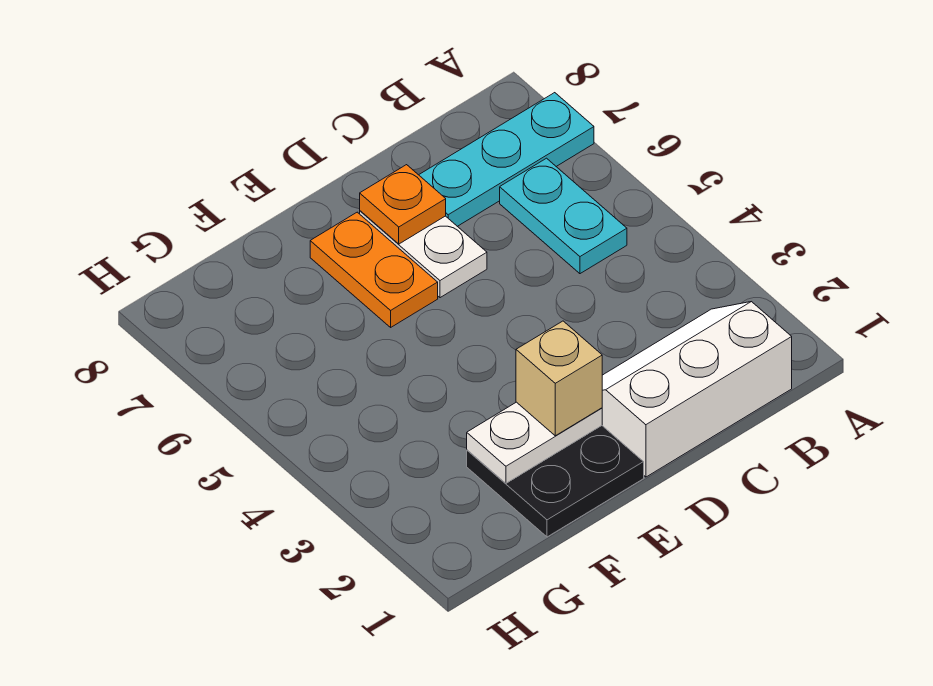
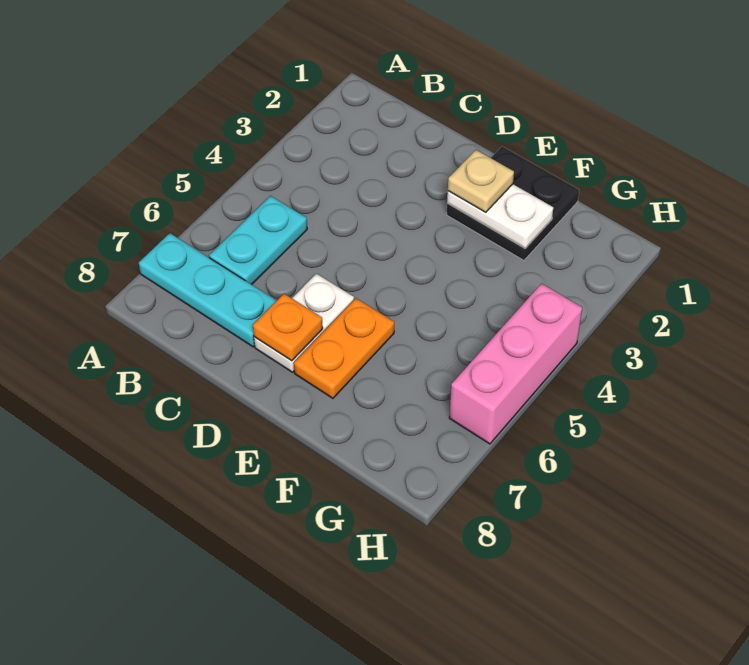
white slope B1:D2 level 1 top 1 -> none
tan brick E2 level 3 -> tan plate E2 level 3
none -> pink brick H4:H6 level 1

